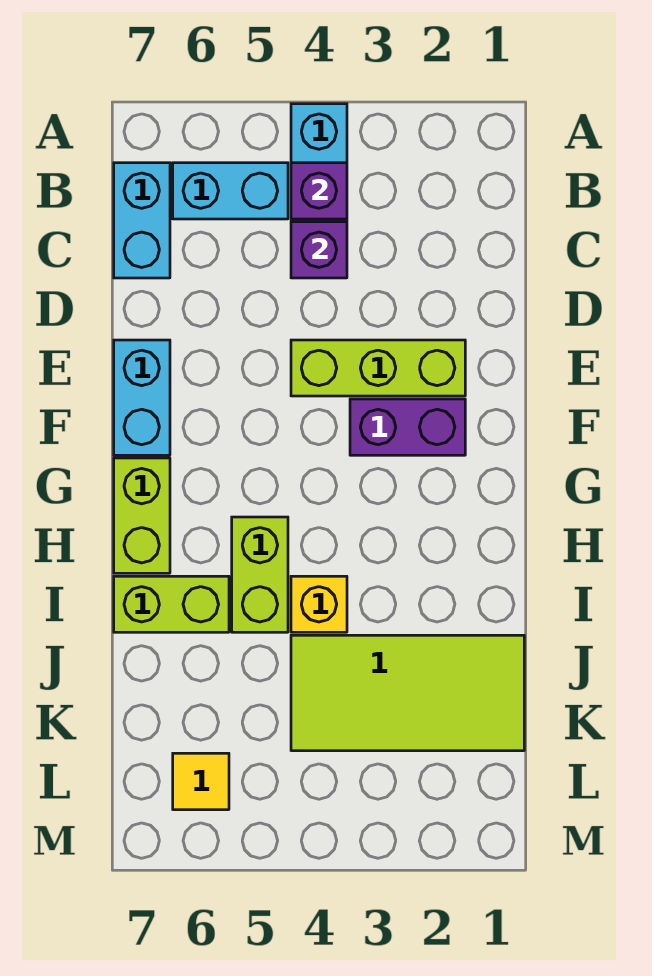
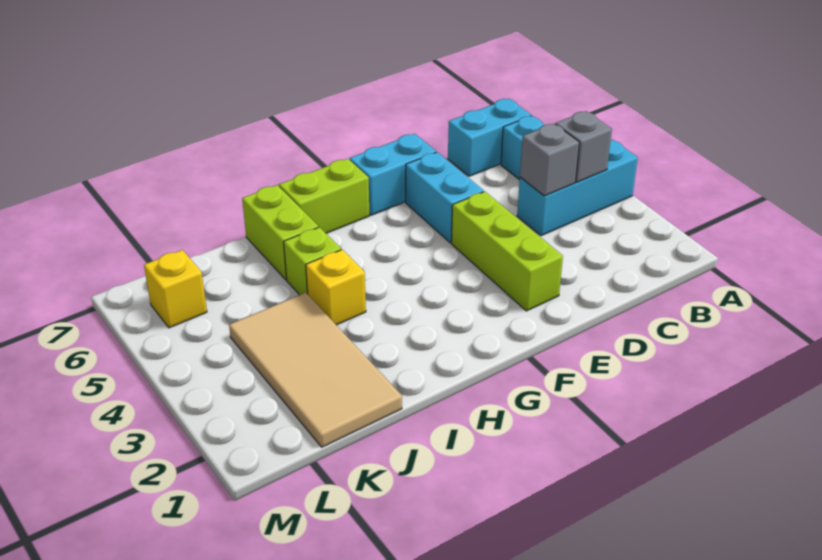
purple brick B4 level 2 -> grey brick B4 level 2
purple brick C4 level 2 -> grey brick C4 level 2
none -> cyan brick E5:E6 level 1
purple brick F2:F3 level 1 -> none
lime brick H5:I5 level 1 -> lime brick I5 level 1
lime tile J1:K4 level 1 -> tan tile J1:K4 level 1
yellow tile L6 level 1 -> yellow brick L6 level 1

